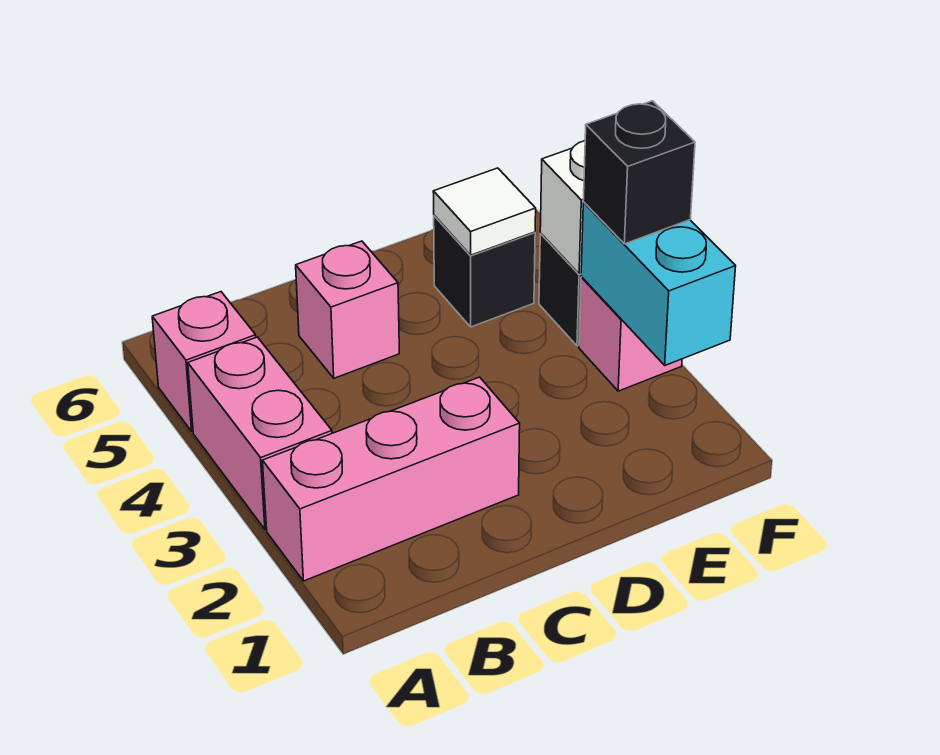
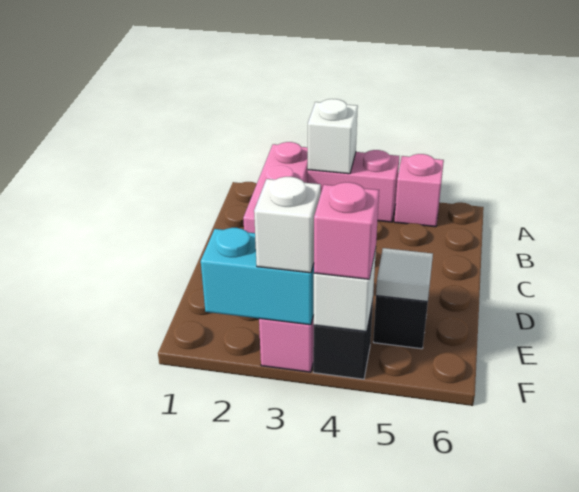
none -> white brick A3 level 2
pink brick C5 level 1 -> pink brick F4 level 3
black brick F3 level 3 -> white brick F3 level 3

